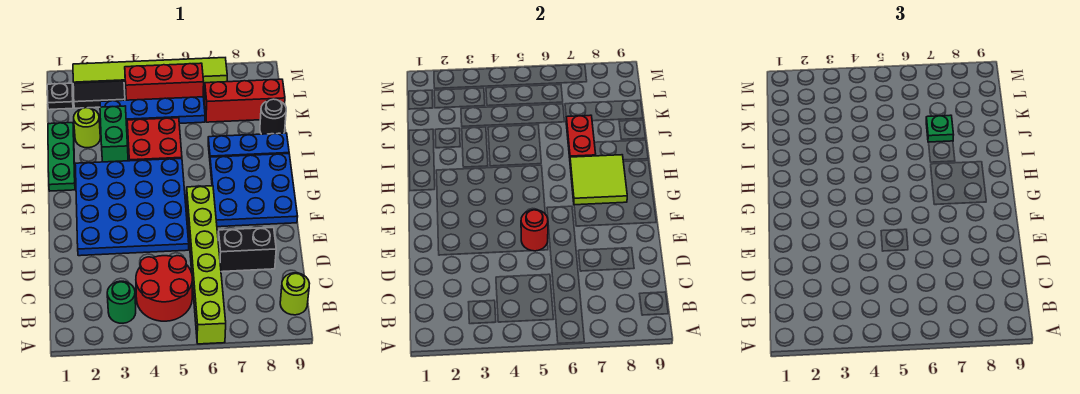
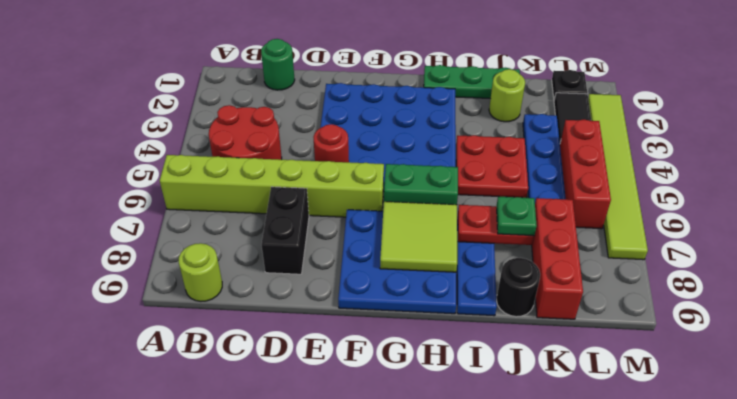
green round brick B3 level 1 -> green round brick C1 level 1
green brick I3:J3 level 1 -> green brick G6:H6 level 1

